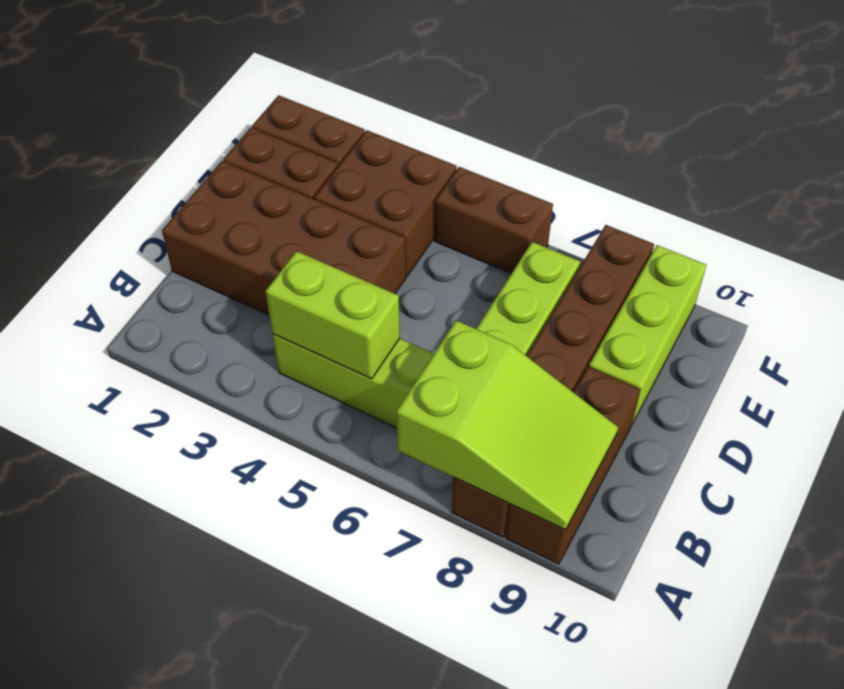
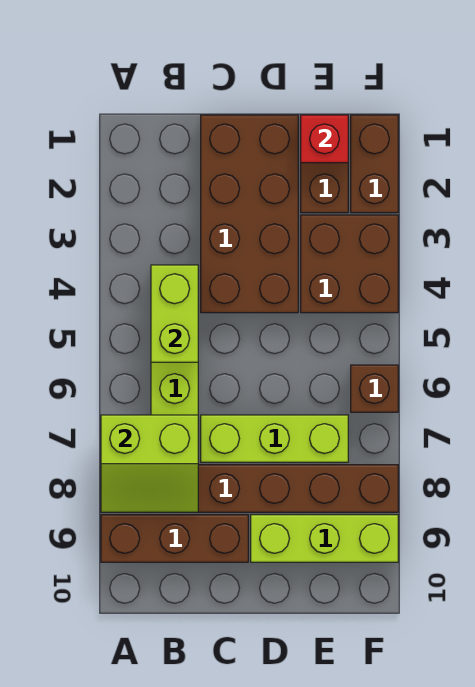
lime slope A7:B9 level 2 top 7 -> lime slope A7:B8 level 2 top 7
none -> red brick E1 level 2
brown brick F5:F6 level 1 -> brown brick F6 level 1

